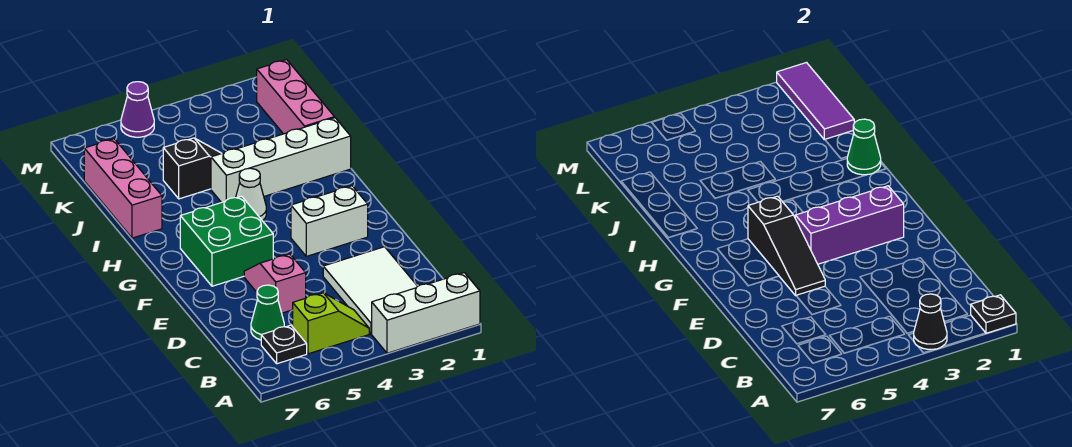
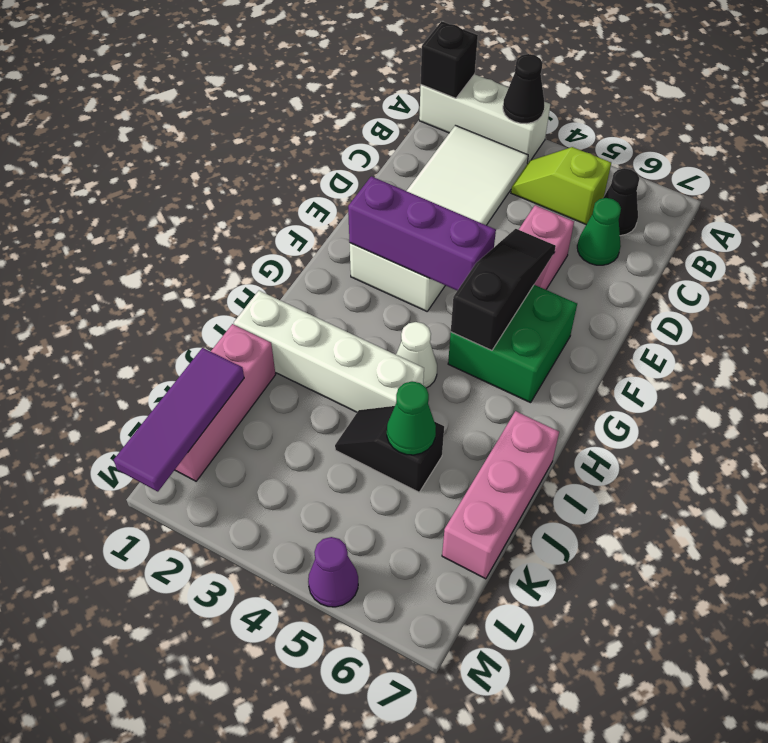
black plate A1 level 2 -> black brick A1 level 2
black plate B6 level 1 -> black cone B6 level 1
green cone I1 level 2 -> green cone J5 level 2

